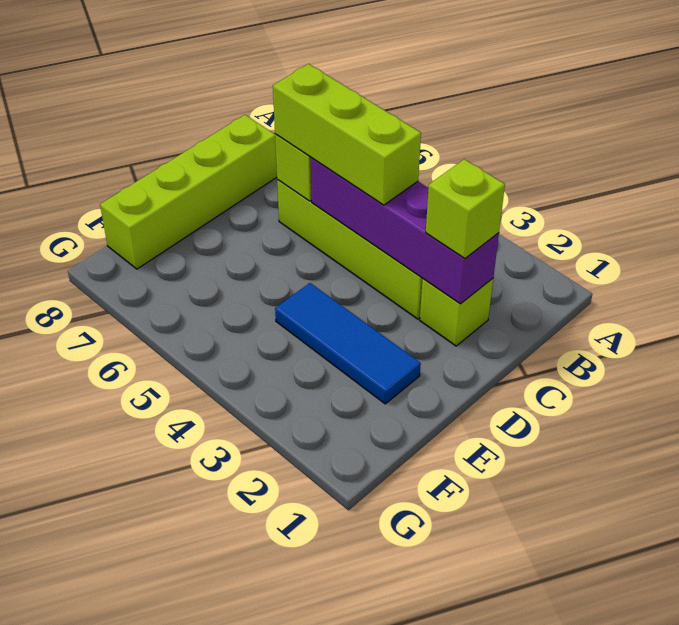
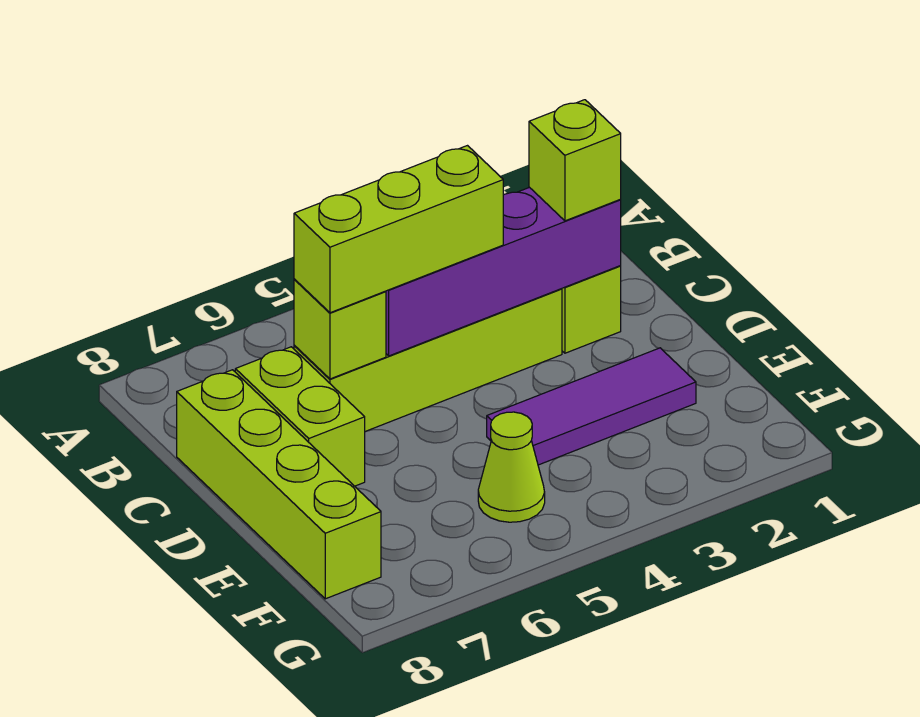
none -> lime brick C7:D7 level 1
blue tile E2:E4 level 1 -> purple tile E2:E4 level 1
none -> lime cone F5 level 1

